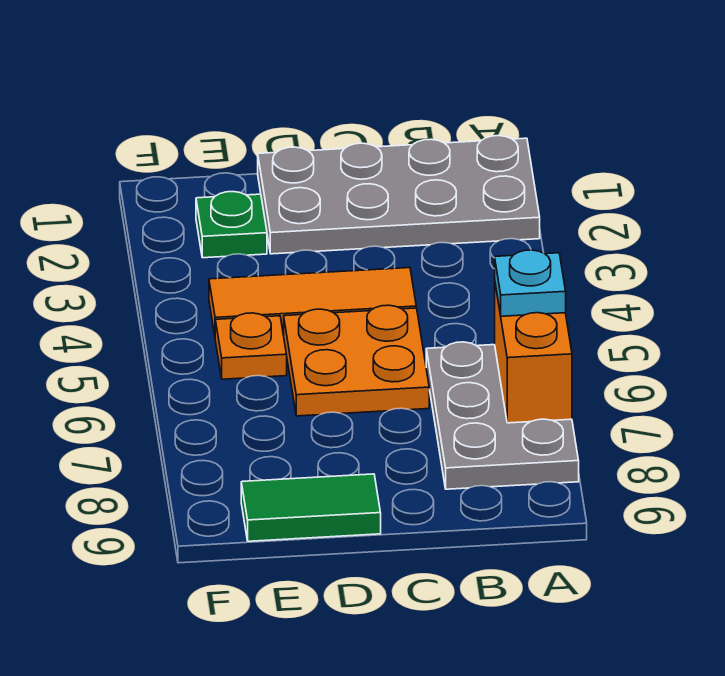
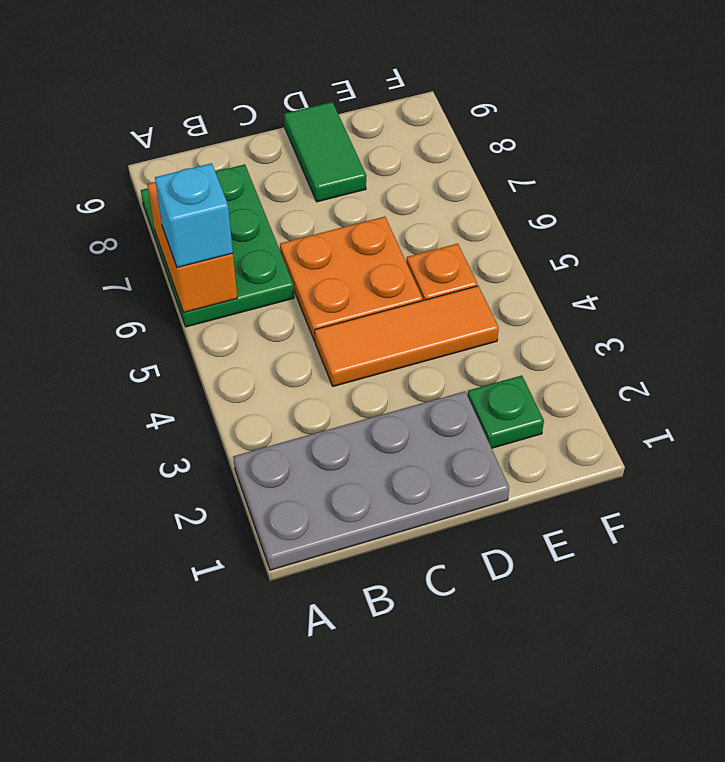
grey plate A6:B8 level 1 -> green plate A6:B8 level 1
cyan plate A6 level 3 -> cyan brick A6 level 3
green tile D9:E9 level 1 -> green tile D8:D9 level 1

